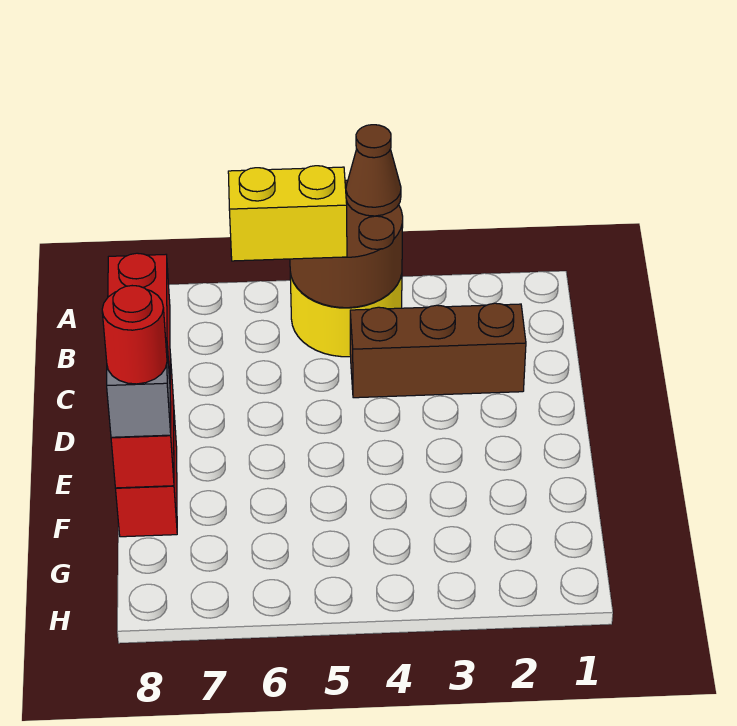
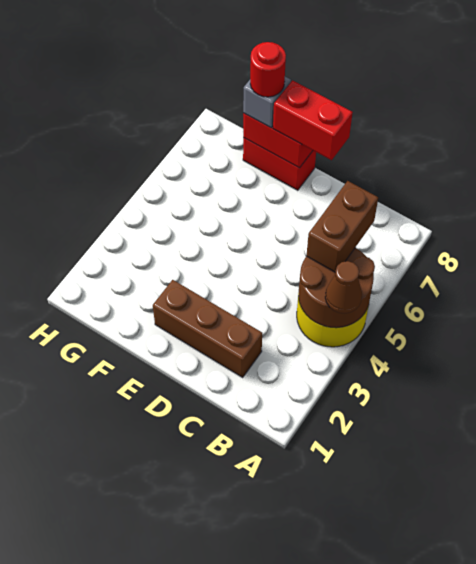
yellow brick B5:B6 level 3 -> brown brick B5:B6 level 3
brown brick C2:C4 level 1 -> brown brick C2:E2 level 1

